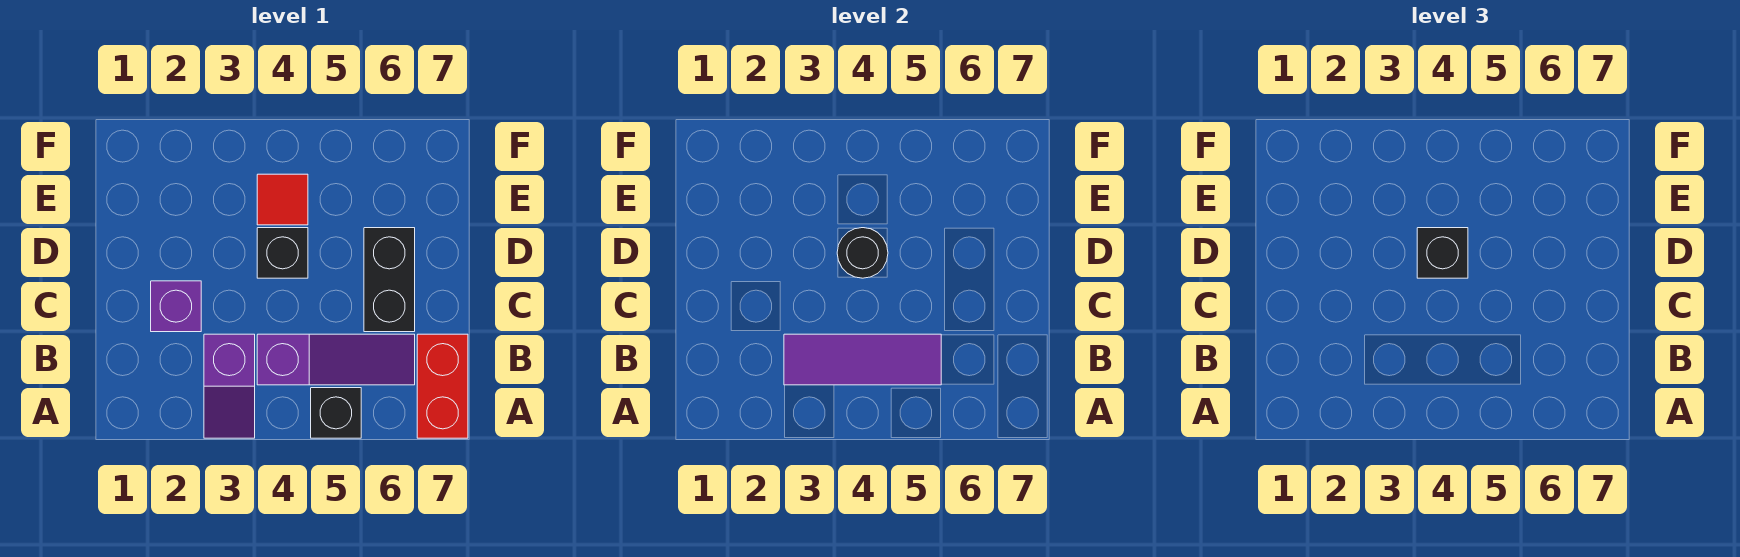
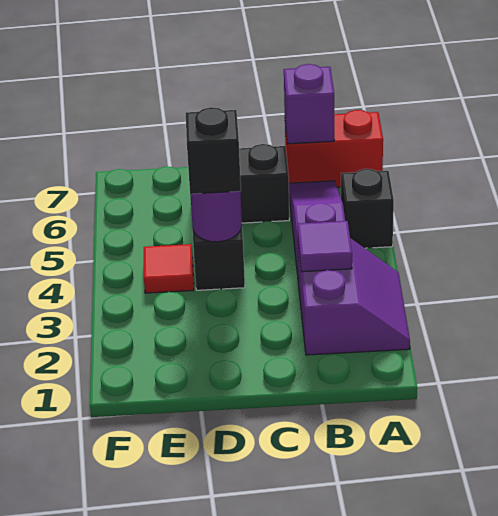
purple slope A3:B3 level 1 top B -> purple slope A2:B3 level 1 top B
purple tile B3:B5 level 2 -> purple tile B3 level 2
purple brick C2 level 1 -> purple brick B7 level 2
black round brick D4 level 2 -> purple round brick D4 level 2

